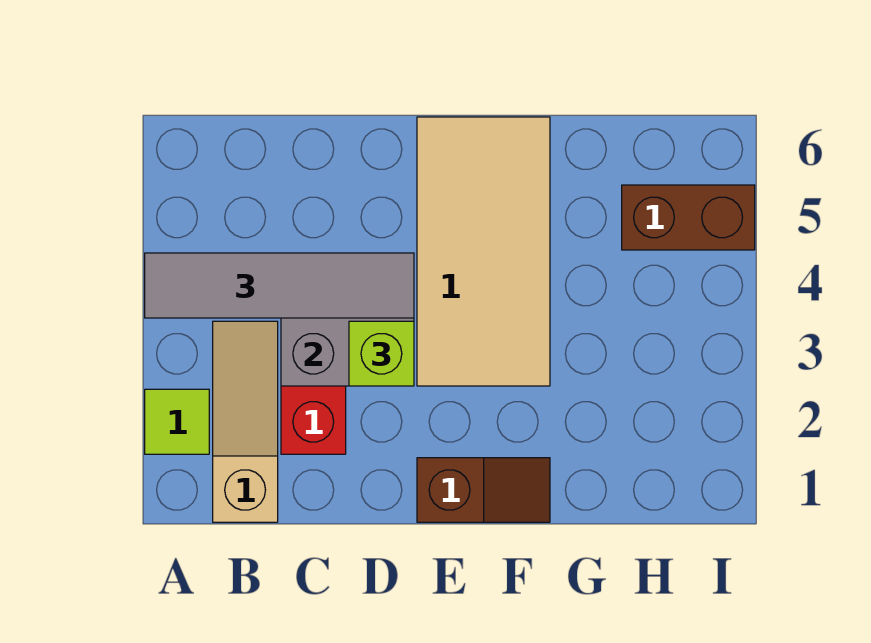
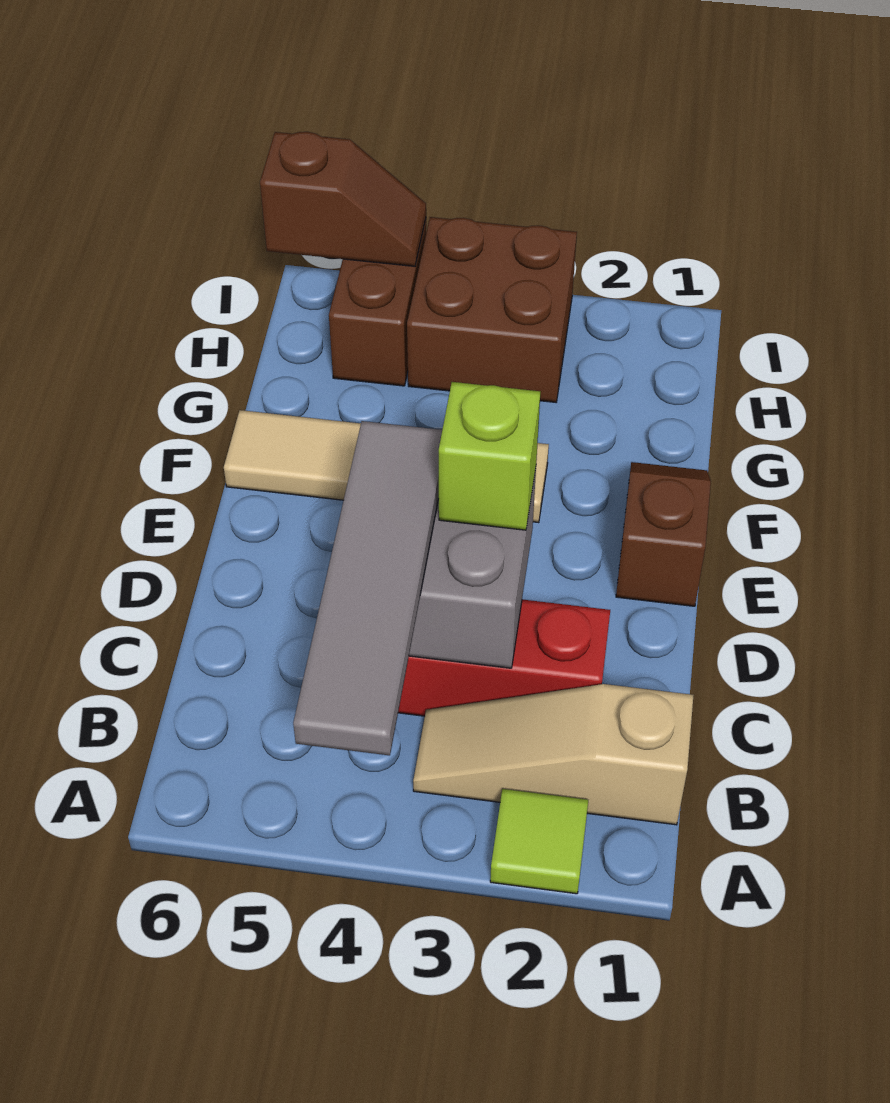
tan tile E3:F6 level 1 -> tan tile F3:F6 level 1
none -> brown brick H3:I4 level 1
none -> brown slope I5:I6 level 2 top 6

